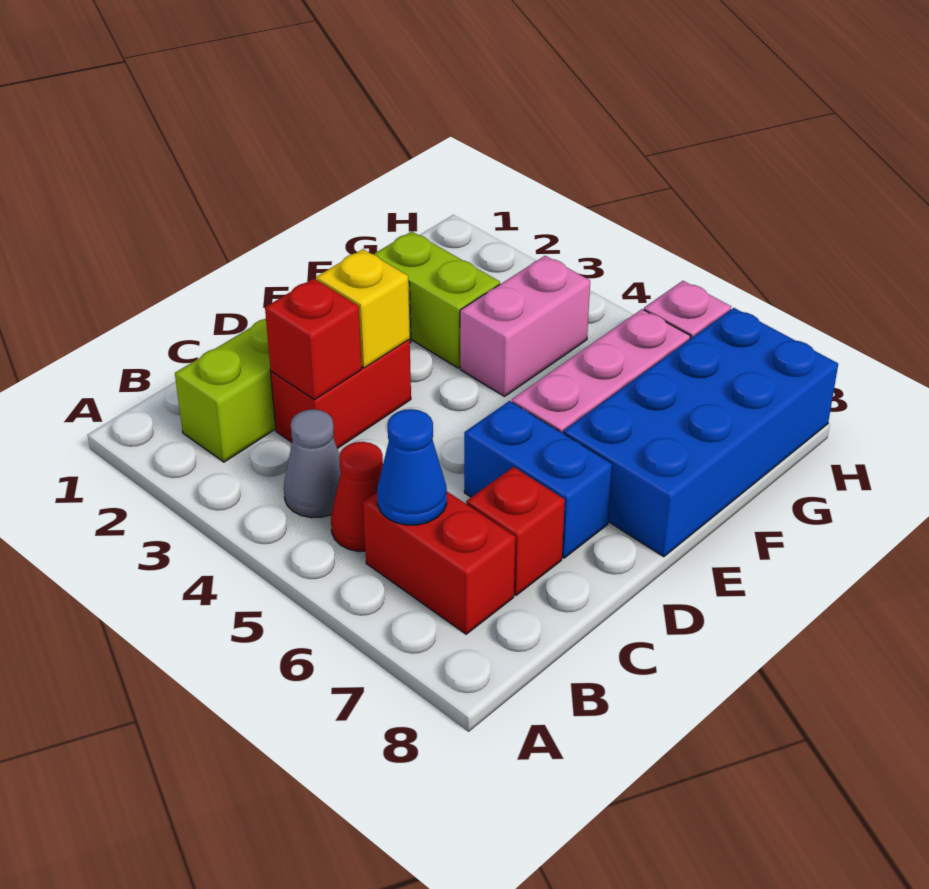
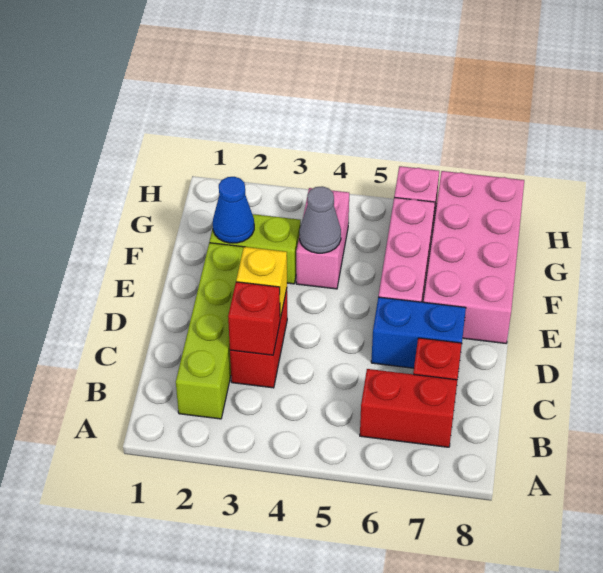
grey cone B4 level 1 -> grey cone F4 level 2
red cone B5 level 1 -> none
blue cone B6 level 2 -> blue cone F2 level 2
blue brick E7:H8 level 1 -> pink brick E7:H8 level 1

